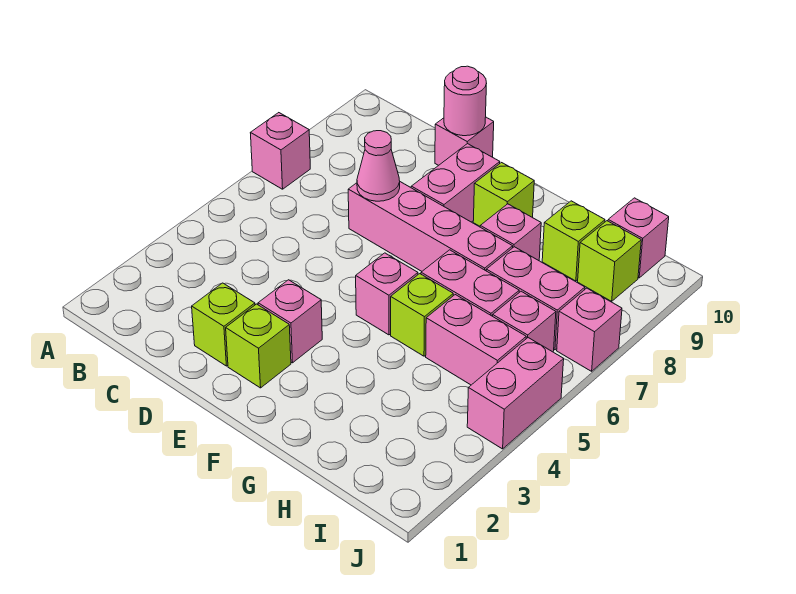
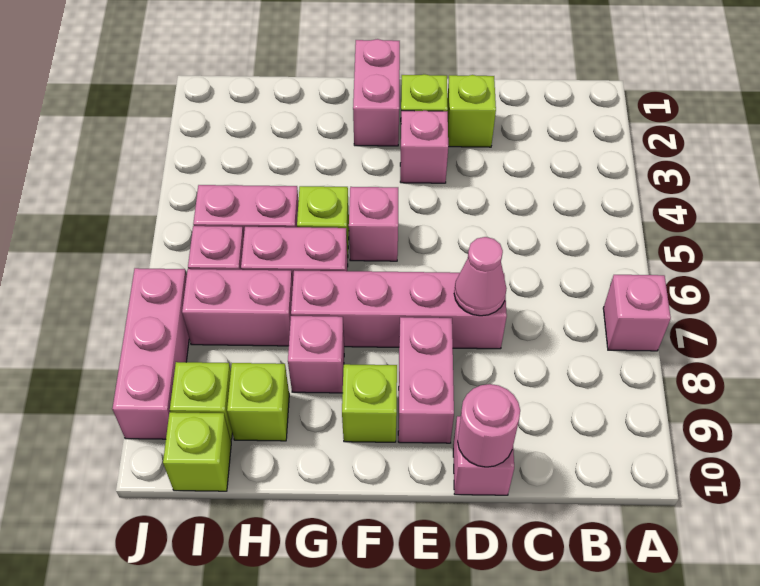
pink brick I10 level 1 -> lime brick I10 level 1
pink brick J4:J5 level 1 -> pink brick F1:F2 level 1
pink brick J7 level 1 -> pink brick J7:J9 level 1

